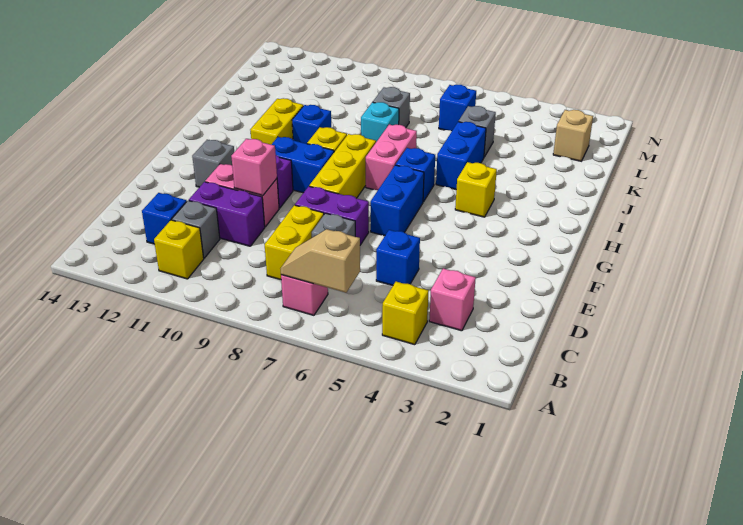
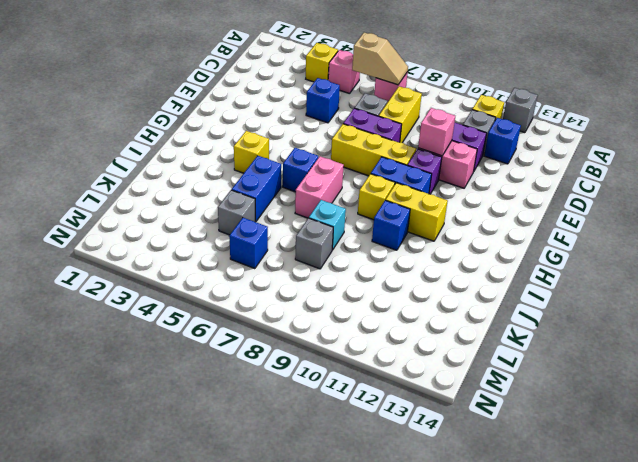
pink brick C3 level 1 -> pink brick B5 level 1
blue brick F6:G6 level 1 -> none
yellow brick F8:H8 level 1 -> yellow brick F7:F9 level 1
grey brick F12 level 1 -> grey brick A12 level 1
yellow brick H11:I11 level 1 -> yellow brick H10:H11 level 1
tan brick L2 level 1 -> none

